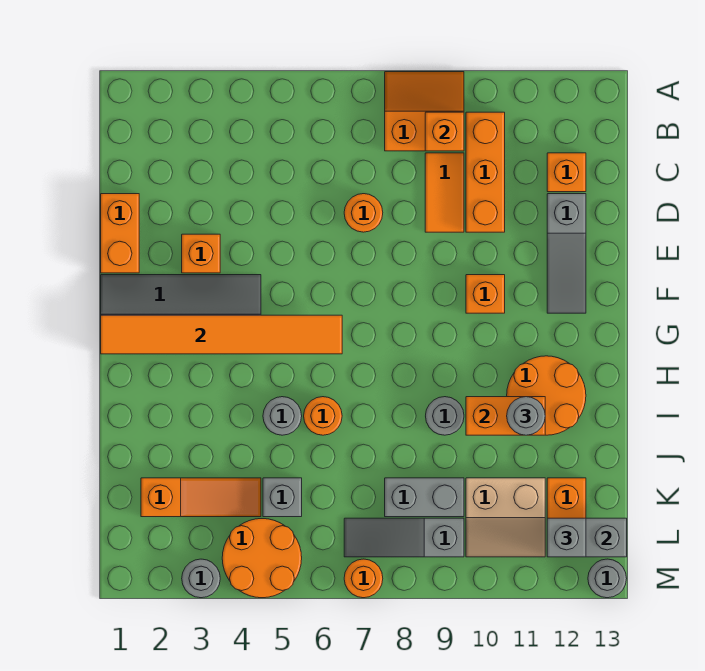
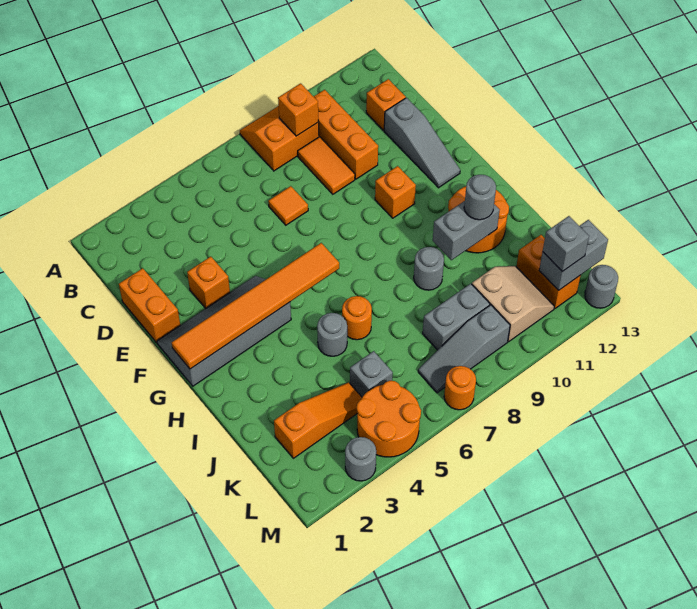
orange round brick D7 level 1 -> orange tile D7 level 1
orange brick I10:I11 level 2 -> grey brick I10:I11 level 2
tan slope K10:L11 level 1 top K -> tan slope K10:L11 level 1 top 10

